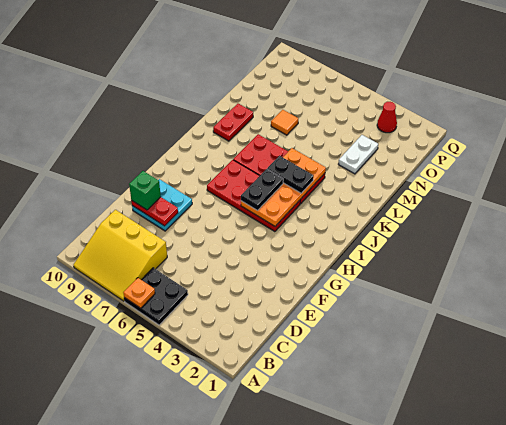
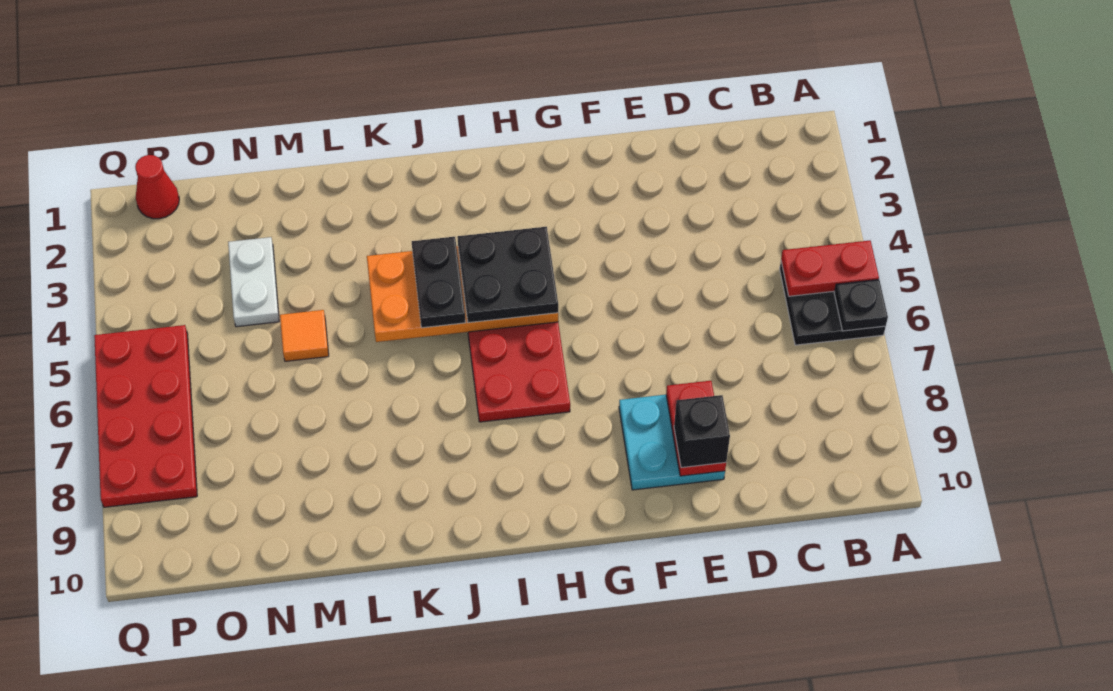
orange plate A6 level 2 -> black plate A6 level 2
yellow slope A7:C9 level 1 top C -> none
green brick E9 level 3 -> black brick E9 level 3
black plate H5:I5 level 3 -> black plate H4:I5 level 3
red plate J4:K7 level 1 -> red plate P5:Q8 level 1
red plate K9:L9 level 1 -> red plate A5:B5 level 2
white plate M3:N3 level 1 -> white plate N3:N4 level 1
orange tile M7 level 1 -> orange tile M5 level 1
red cone P3 level 1 -> red cone P1 level 1

